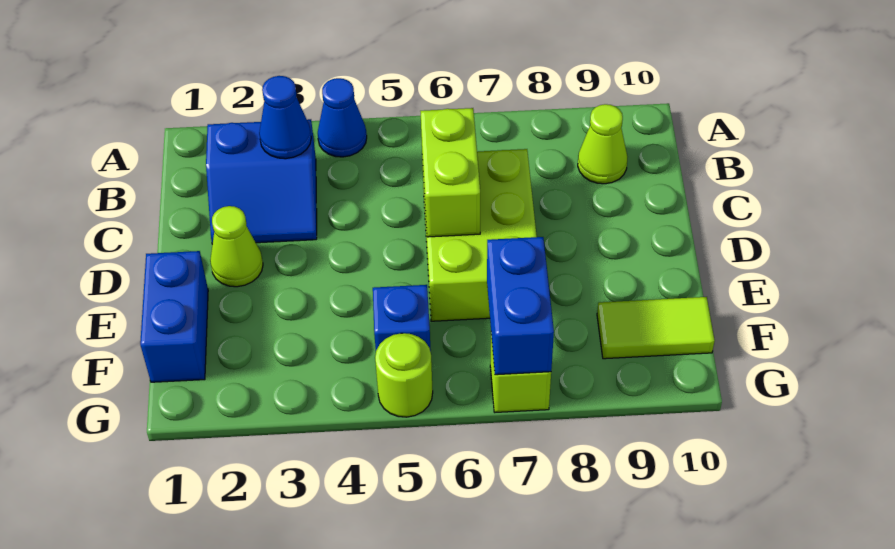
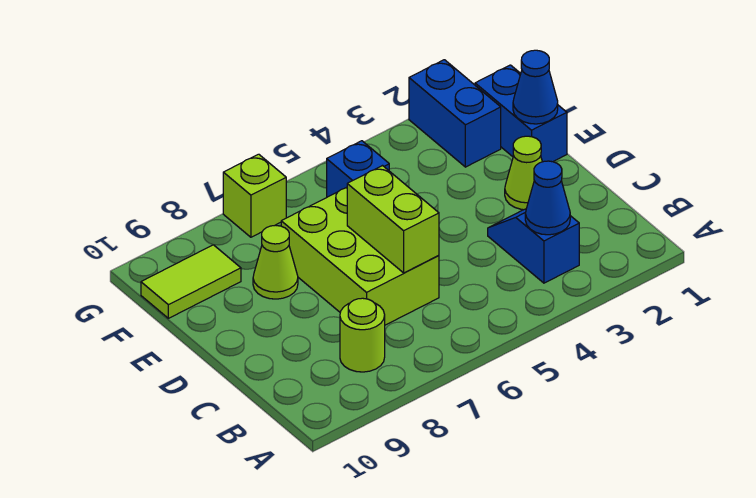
blue cone A4 level 1 -> blue cone E1 level 2
blue slope B2:C3 level 1 top B -> blue slope B3:C3 level 1 top B
lime cone B9 level 1 -> lime cone E8 level 1
blue brick F7:G7 level 2 -> blue brick F2:G2 level 1
lime round brick G5 level 1 -> lime round brick B8 level 1

